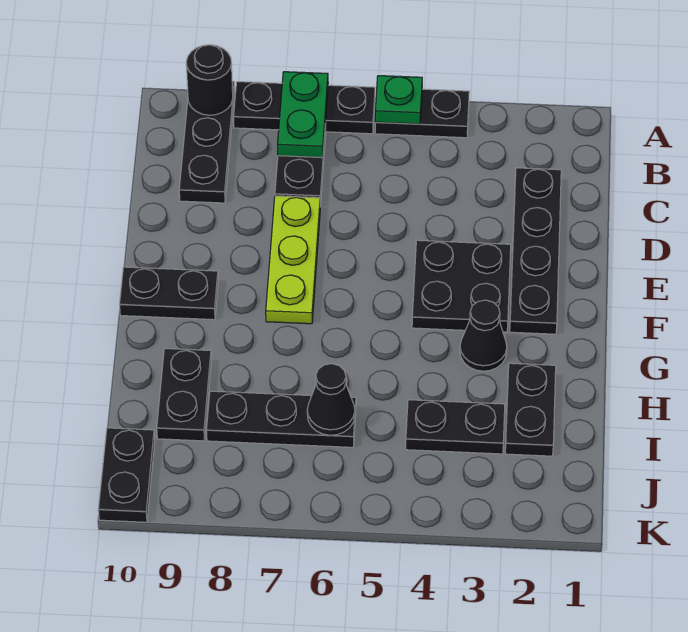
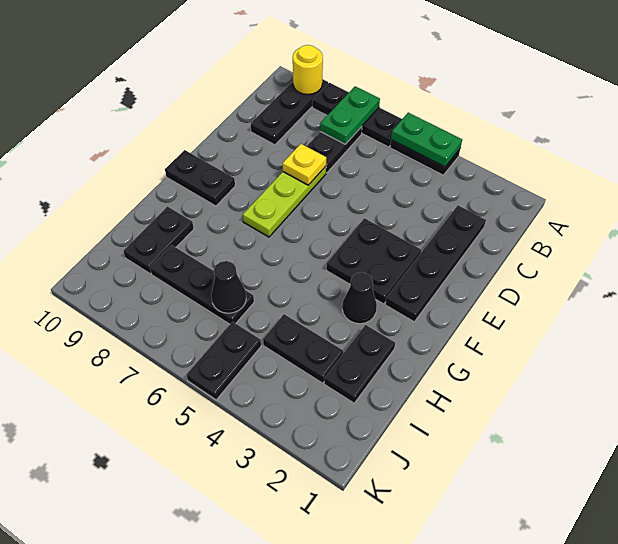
green plate A5 level 2 -> green plate A4:A5 level 2
black round brick A9 level 2 -> yellow round brick A9 level 2
none -> yellow plate D7 level 2
black plate J10:K10 level 1 -> black plate J5:K5 level 1

